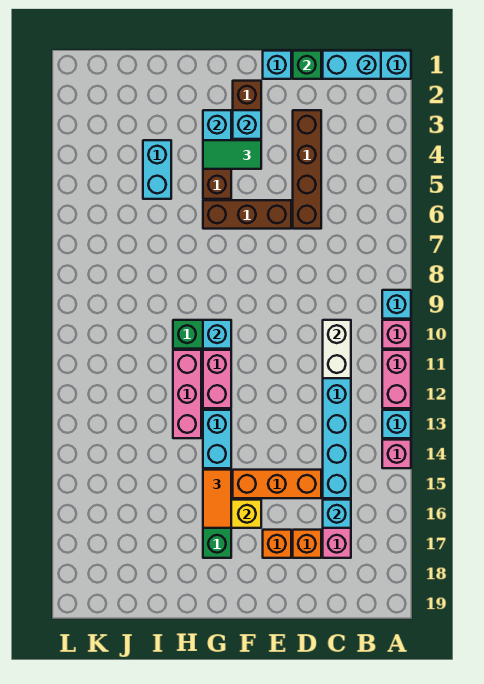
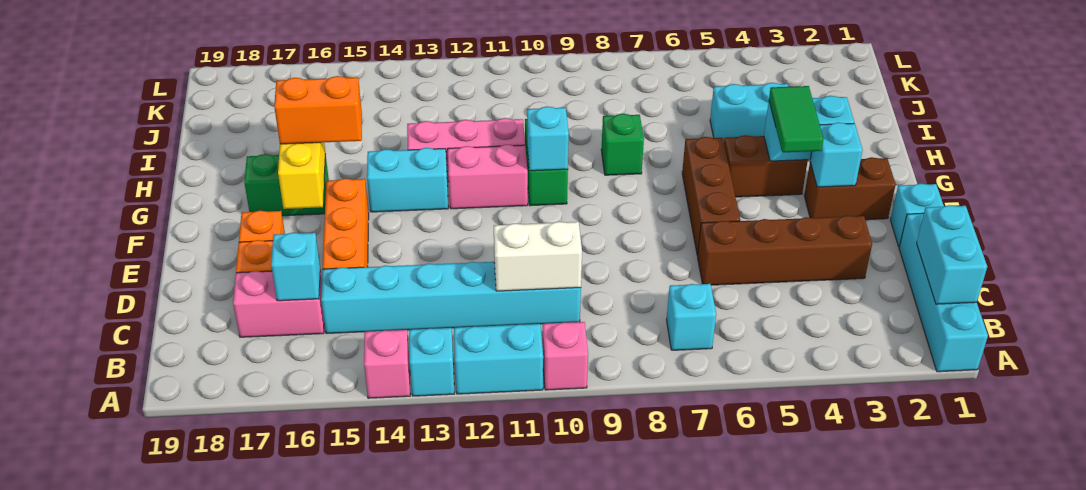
cyan brick A9 level 1 -> cyan brick B7 level 1
pink brick A11:A12 level 1 -> cyan brick A11:A12 level 1
green brick D1 level 2 -> green brick H8 level 1
orange tile G15:G16 level 3 -> orange brick G15:G16 level 3

